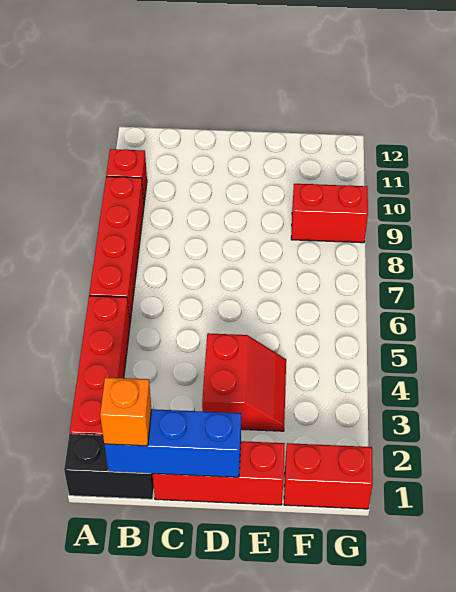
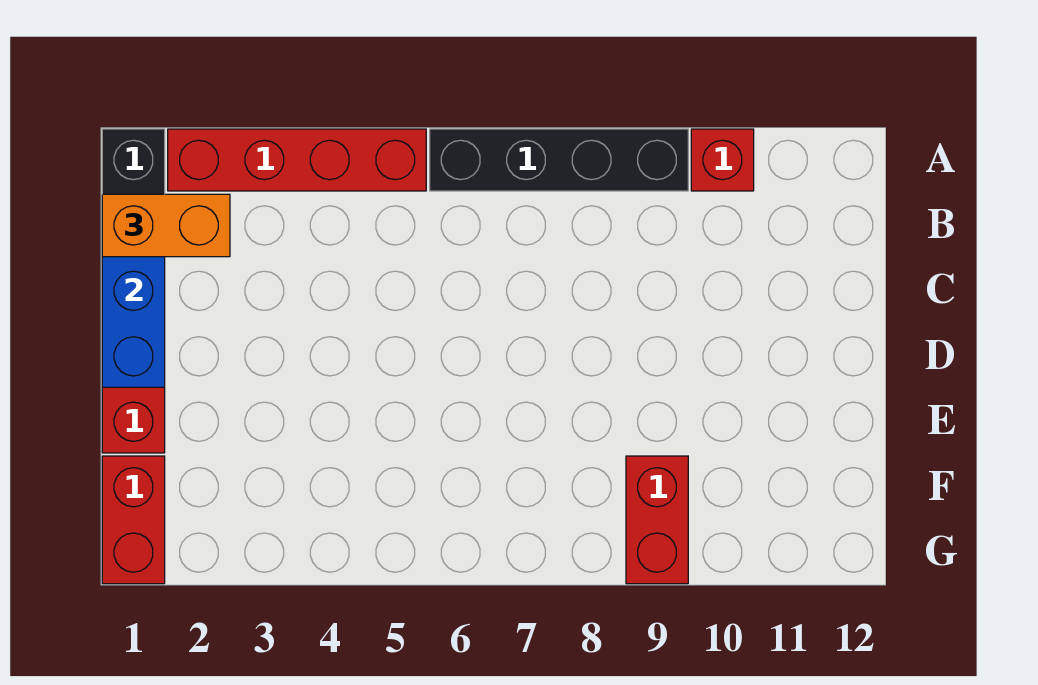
red brick A6:A9 level 1 -> black brick A6:A9 level 1
orange brick B1 level 3 -> orange brick B1:B2 level 3
red slope D3:E4 level 1 top D -> none

